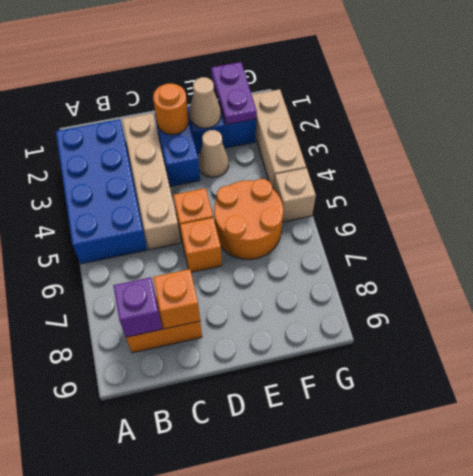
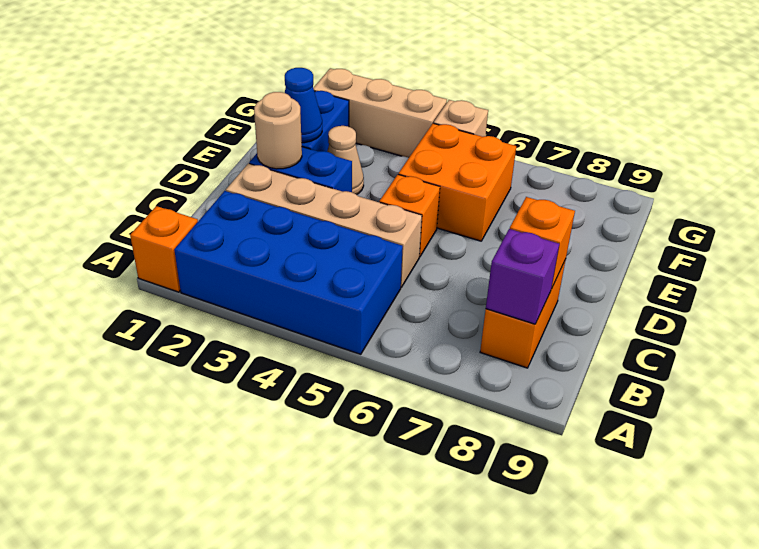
orange round brick D2 level 2 -> tan round brick D2 level 2
orange brick D6 level 1 -> orange brick A1 level 1
tan cone E2 level 2 -> blue cone E2 level 2
orange round brick E5:F6 level 1 -> orange brick E5:F6 level 1
purple plate F1:F2 level 2 -> none

